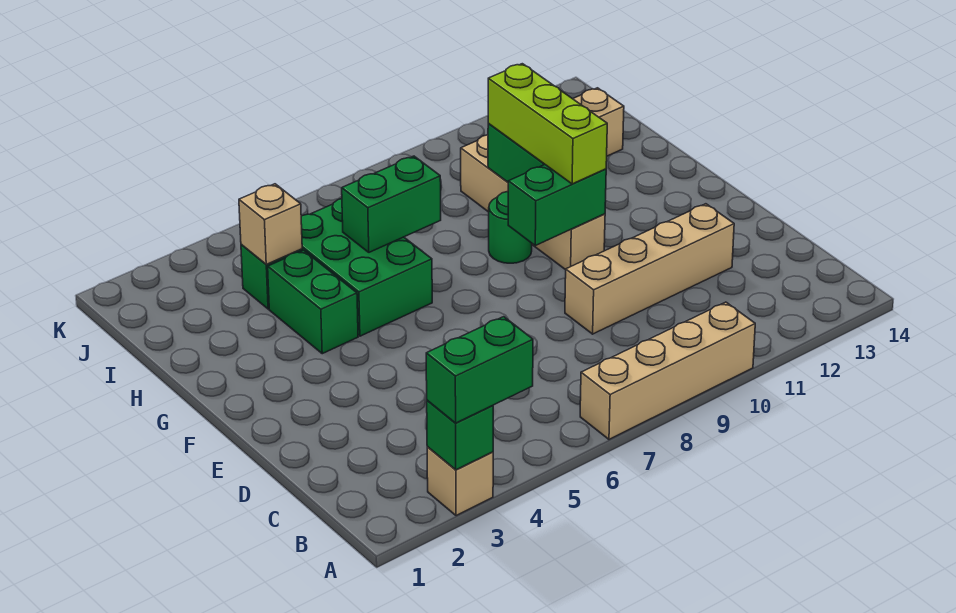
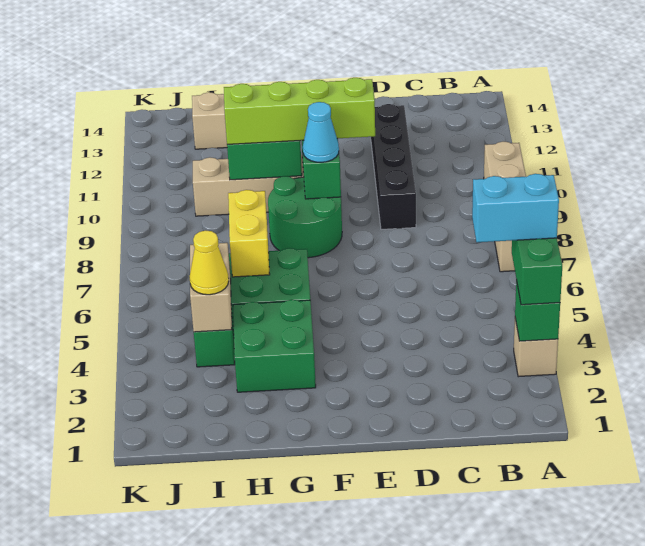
none -> cyan brick A4:B4 level 4
tan brick D9:D12 level 1 -> black brick D9:D12 level 1
none -> cyan cone F9 level 3
lime brick F10:H10 level 3 -> lime brick E10:H10 level 3
green brick G4:H4 level 1 -> green brick G3:H4 level 1
green round brick G9 level 1 -> green round brick F8:G9 level 1
green brick H6:H7 level 2 -> yellow brick H6:H7 level 2
tan brick I4 level 2 -> tan brick I4:I5 level 2
none -> yellow cone I4 level 3

